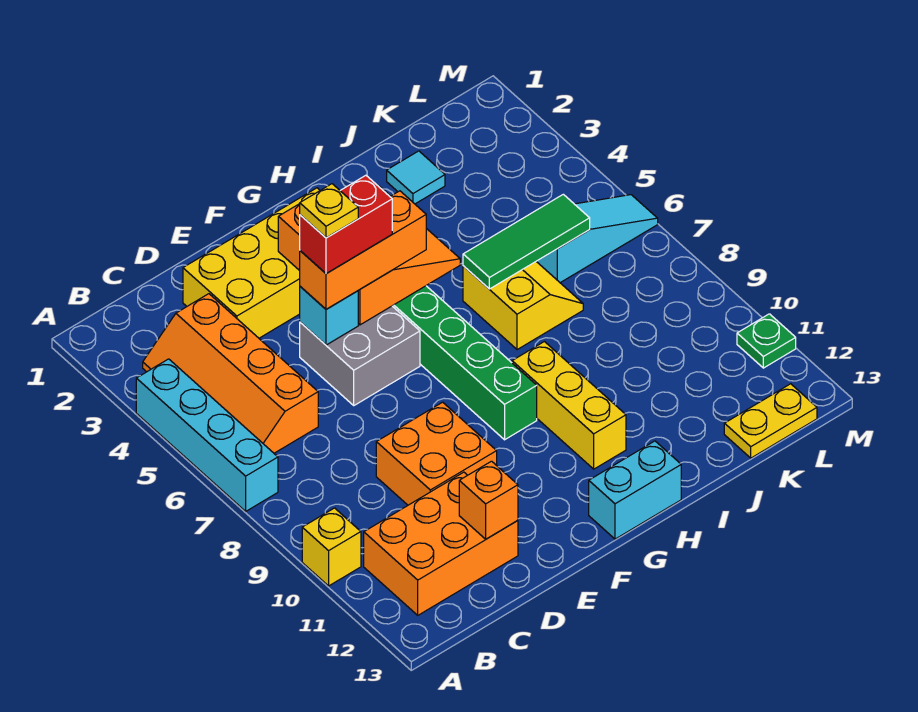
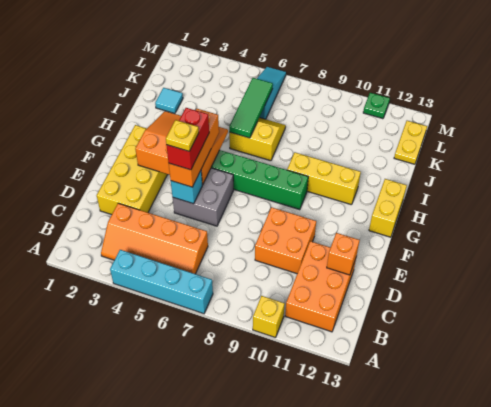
cyan brick G13:H13 level 1 -> yellow brick G13:H13 level 1

